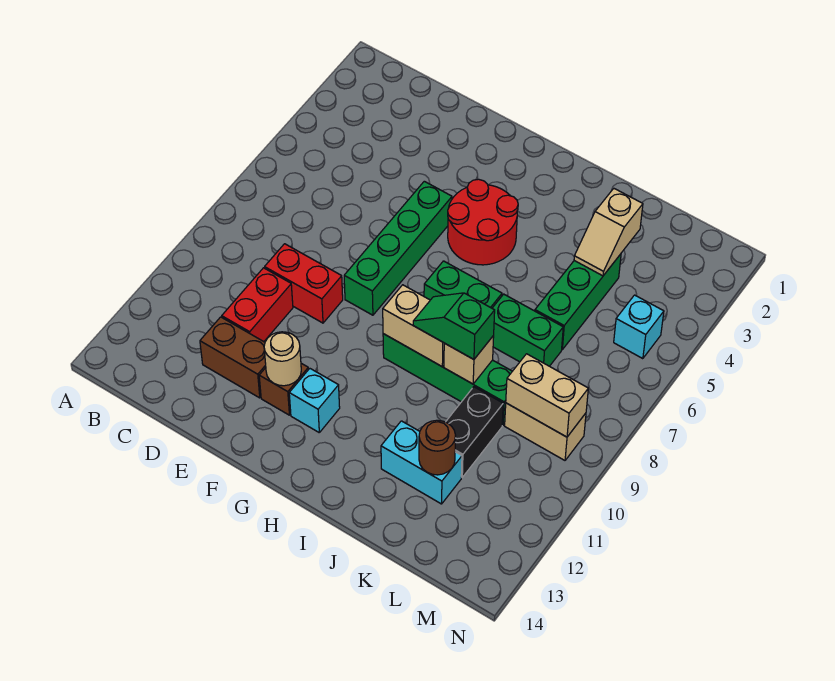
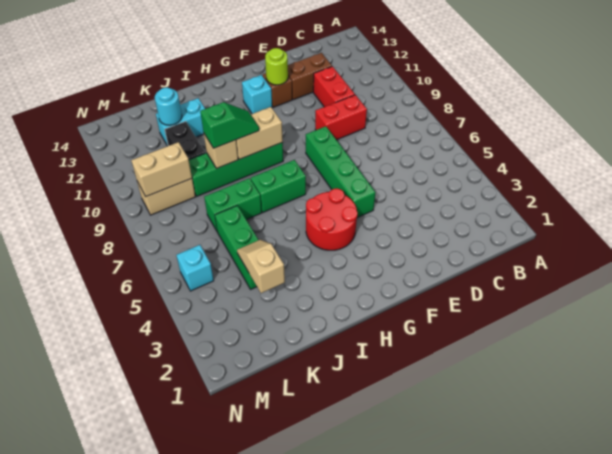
tan round brick F12 level 2 -> lime round brick F12 level 2
brown round brick K12 level 2 -> cyan round brick K12 level 2

